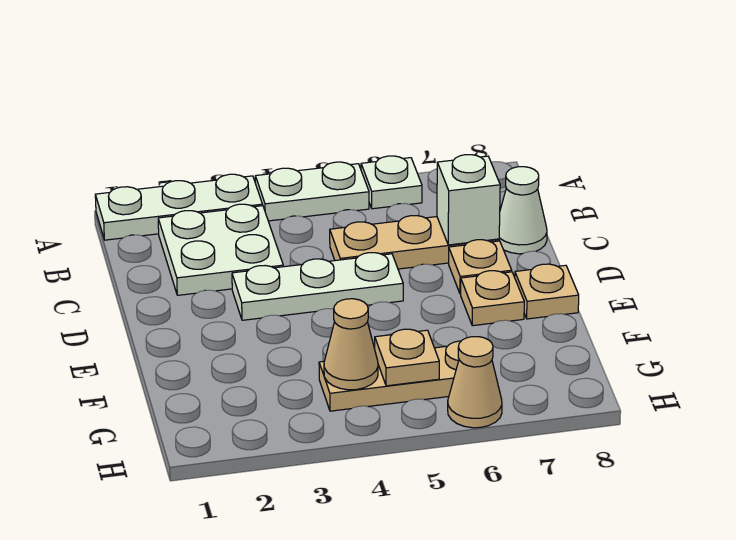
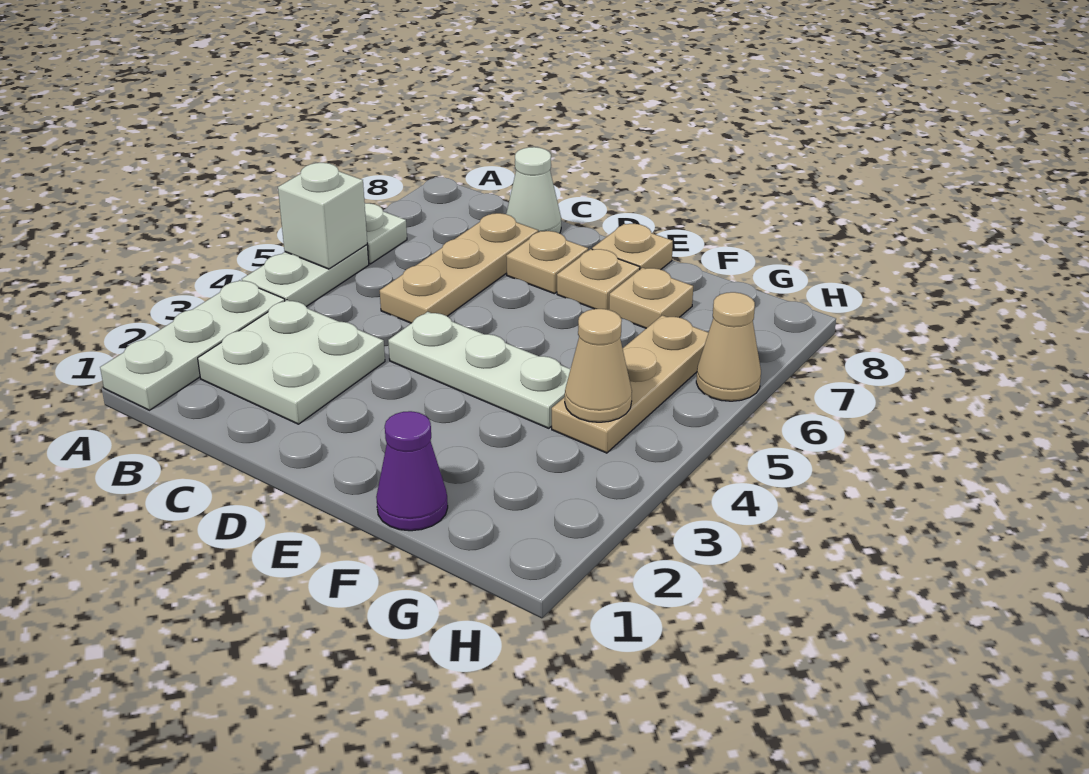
white brick C7 level 2 -> white brick A5 level 2
white plate D3:D5 level 1 -> white plate D4:F4 level 1
none -> purple cone F1 level 1
tan plate G5 level 2 -> tan plate F7 level 1

